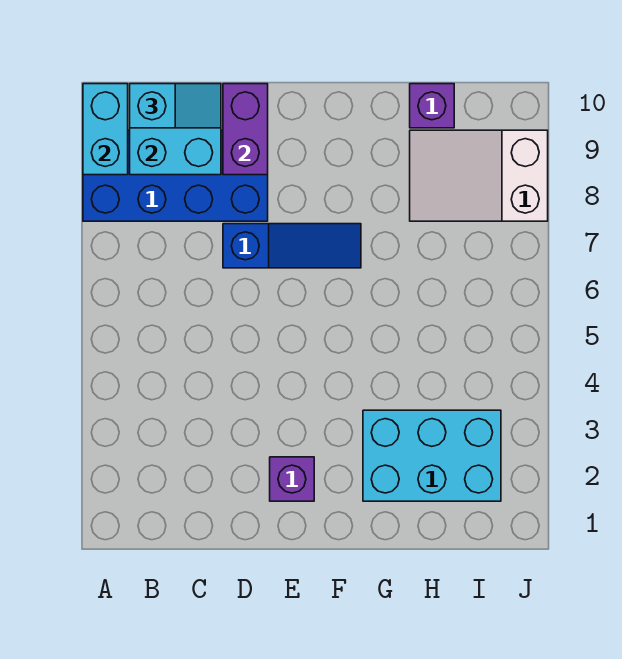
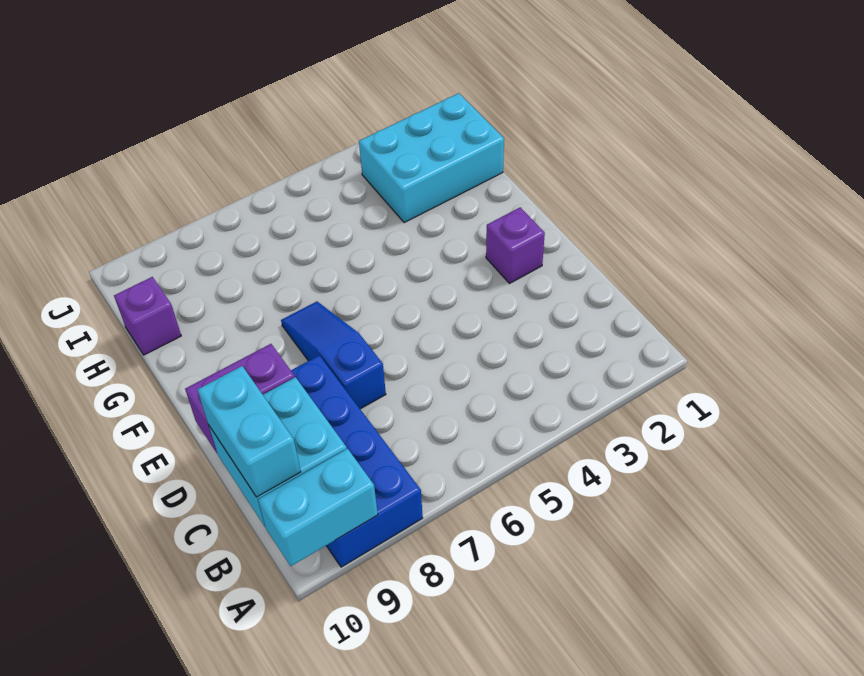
cyan slope B10:C10 level 3 top B -> cyan brick B10:C10 level 3
cyan brick G2:I3 level 1 -> cyan brick H1:I3 level 1
white slope H8:J9 level 1 top J -> none

